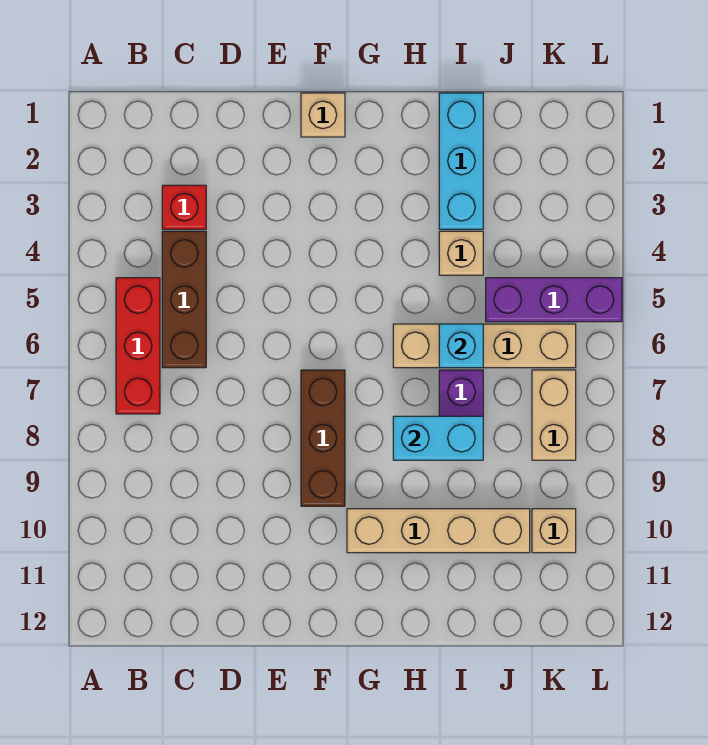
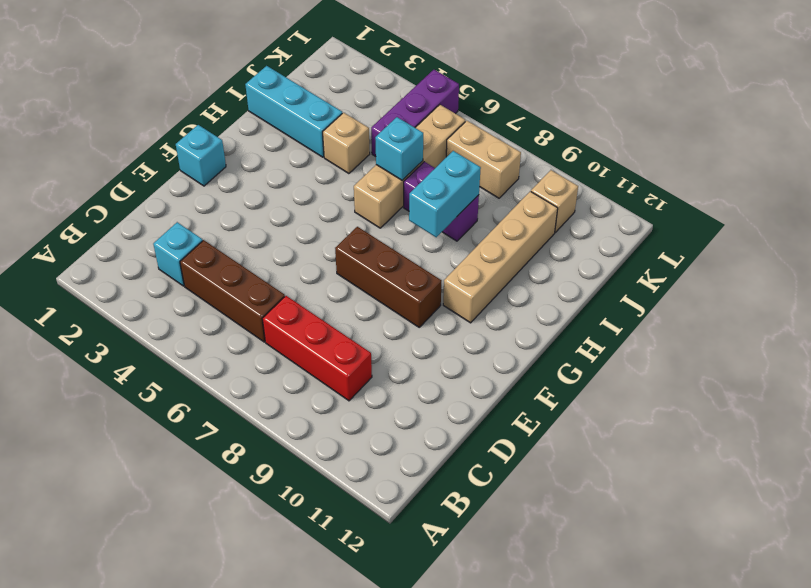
red brick B5:B7 level 1 -> red brick C7:C9 level 1
red brick C3 level 1 -> cyan brick C3 level 1
tan brick F1 level 1 -> cyan brick F1 level 1

